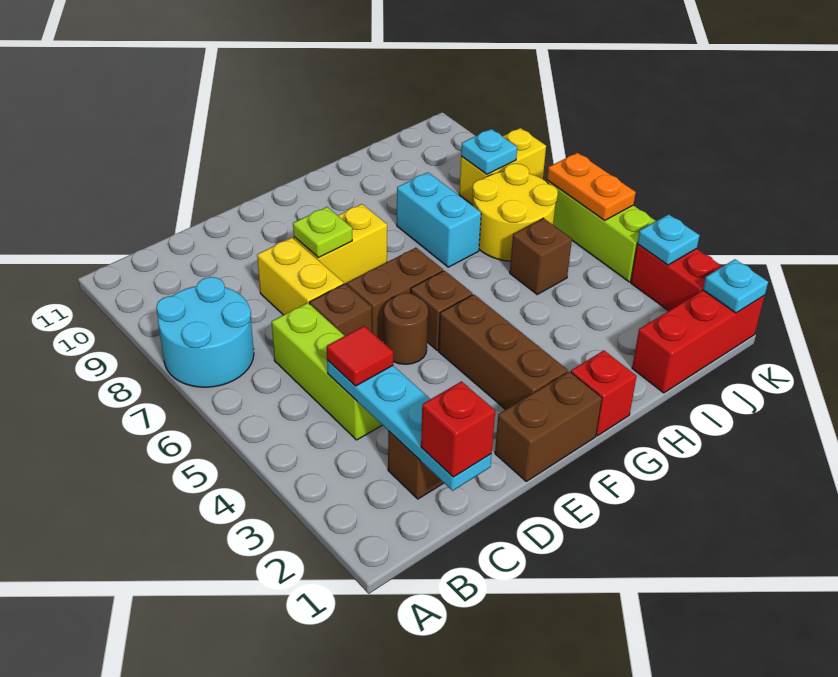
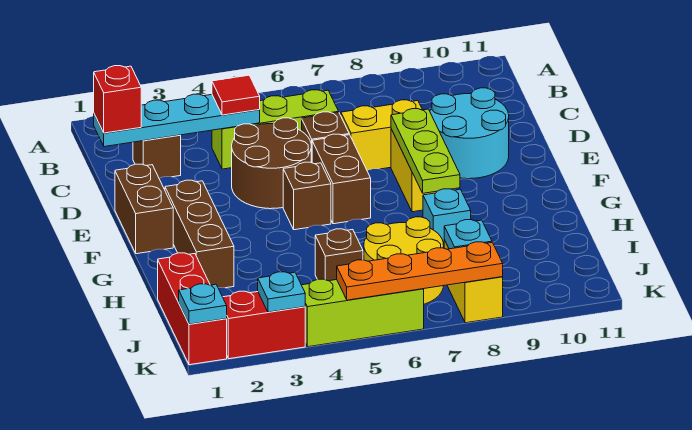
cyan round brick A7:B8 level 1 -> cyan round brick D9:E10 level 1
brown round brick E5 level 1 -> brown round brick D4:E5 level 1
lime plate E8 level 2 -> lime plate E8:G8 level 2
brown brick F2:F4 level 1 -> brown brick F2:H2 level 1
red brick G1 level 1 -> none
cyan brick H7:H8 level 1 -> cyan brick H8 level 1
orange plate K5:K6 level 2 -> orange plate K5:K8 level 2

